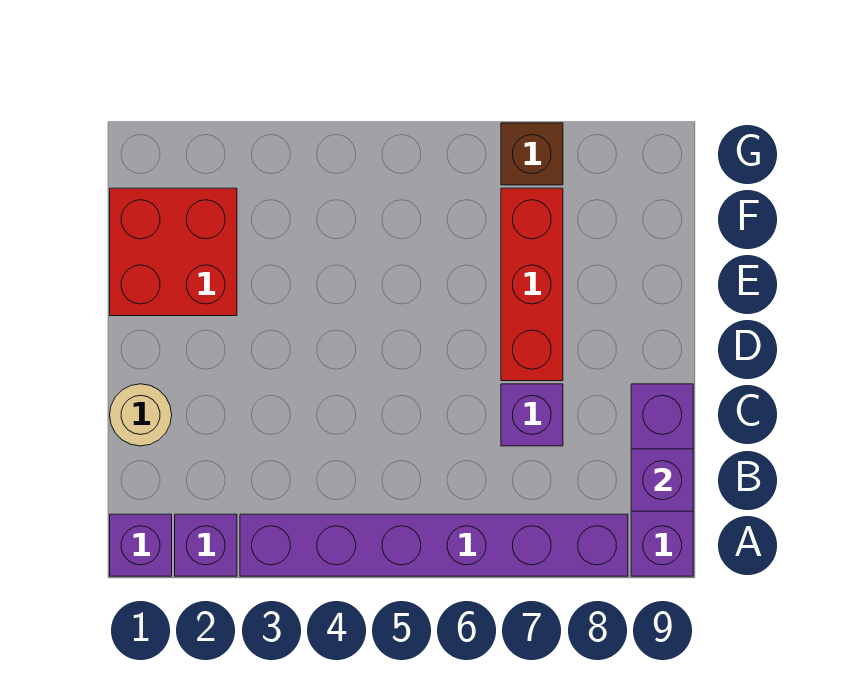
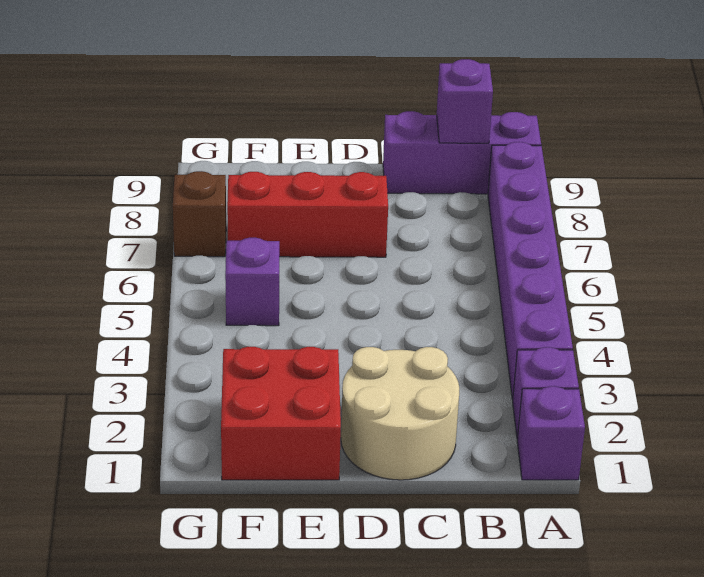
tan round brick C1 level 1 -> tan round brick C1:D2 level 1
purple brick C7 level 1 -> purple brick F5 level 1

